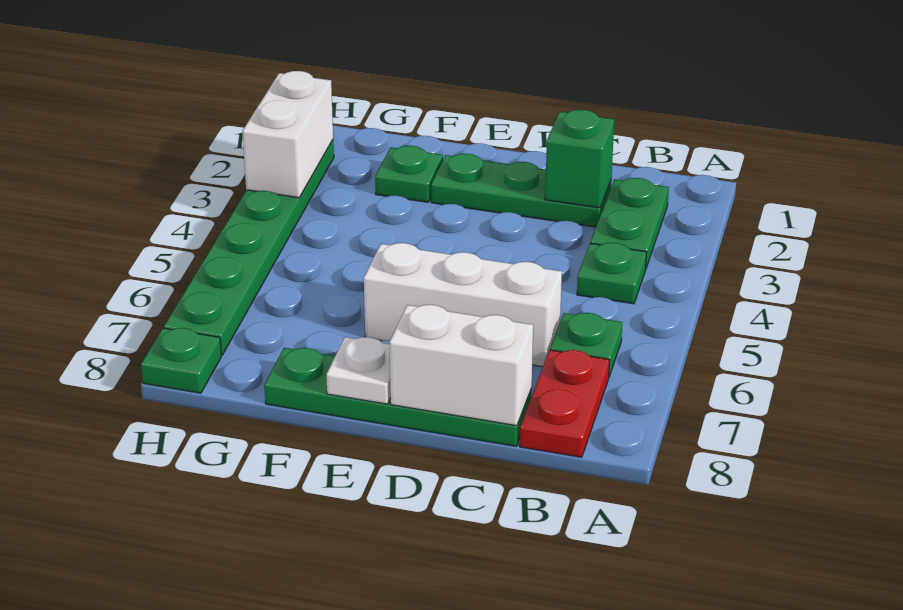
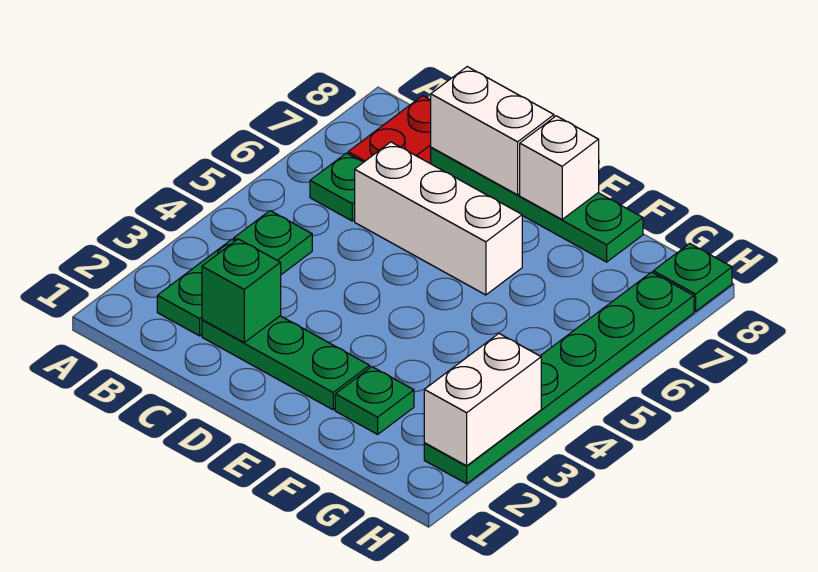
white plate E8 level 2 -> white brick E8 level 2

